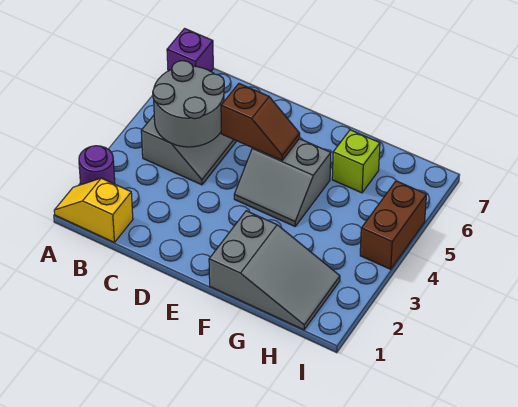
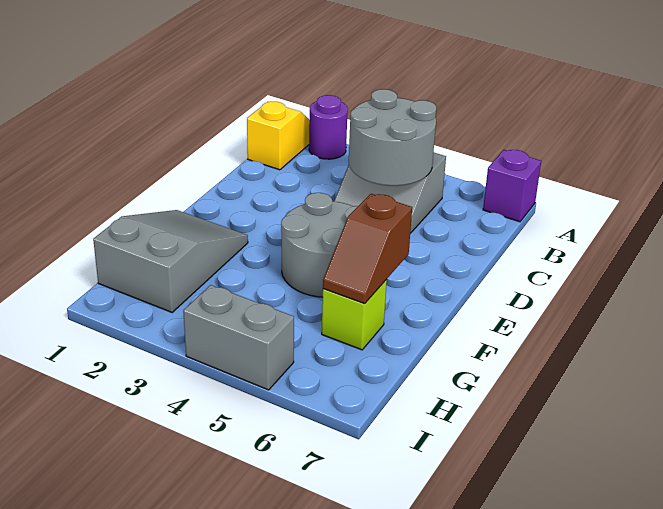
brown slope D5:E5 level 2 top D -> brown slope F6:G6 level 2 top F
grey slope E4:F5 level 1 top 5 -> grey round brick E4:F5 level 1
grey slope F1:H2 level 1 top F -> grey slope F1:H2 level 1 top H
brown brick I4:I5 level 1 -> grey brick I4:I5 level 1

